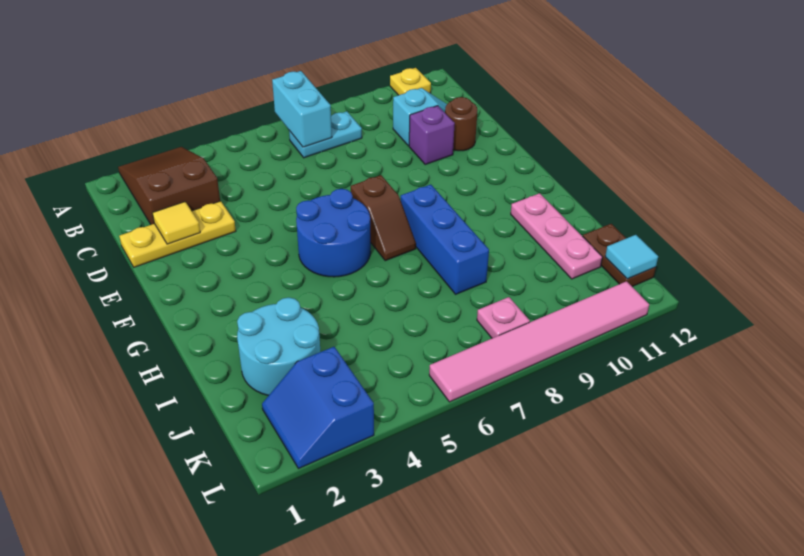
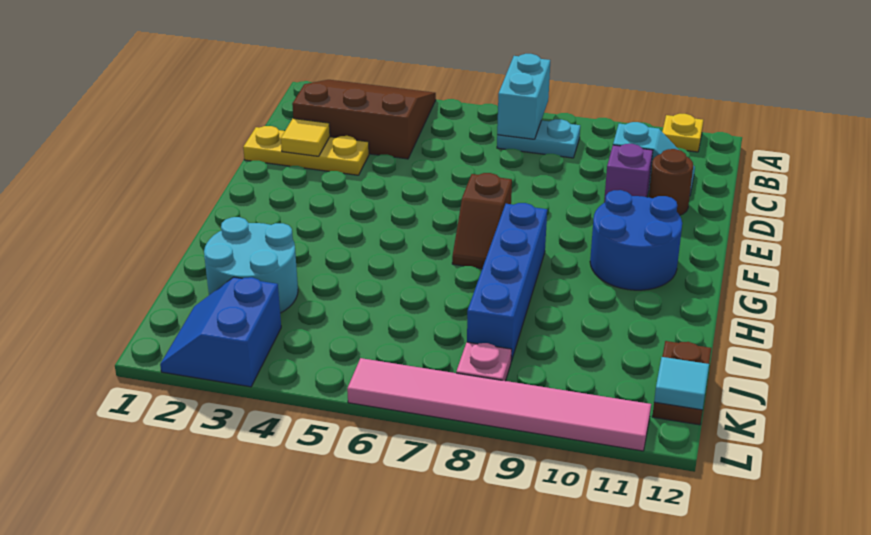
brown slope A2:C3 level 1 top C -> brown slope A2:C4 level 1 top C
blue round brick F5:G6 level 1 -> blue round brick F10:G11 level 1
blue brick G8:I8 level 1 -> blue brick G8:J8 level 1
pink plate H11:J11 level 1 -> none

